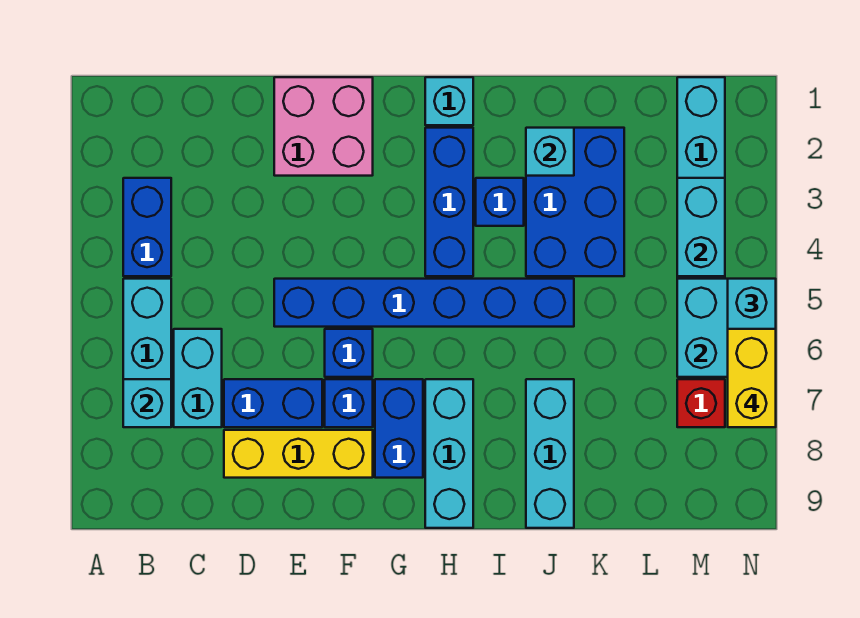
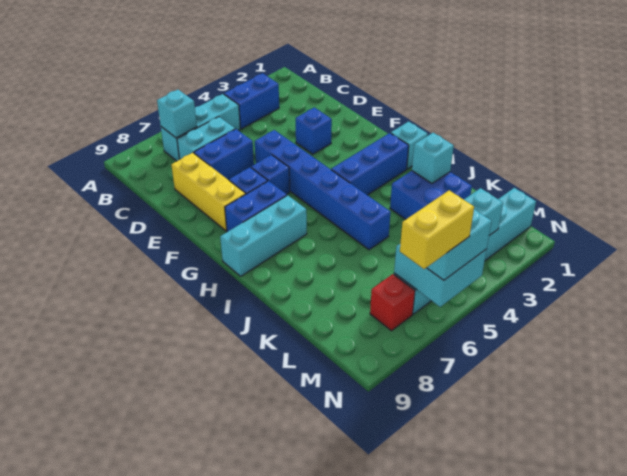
blue brick D7:E7 level 1 -> blue brick D6:D7 level 1
pink brick E1:F2 level 1 -> none
blue brick I3 level 1 -> blue brick E3 level 1
blue brick J2:K4 level 1 -> blue brick J2:K3 level 1
cyan brick J7:J9 level 1 -> none

